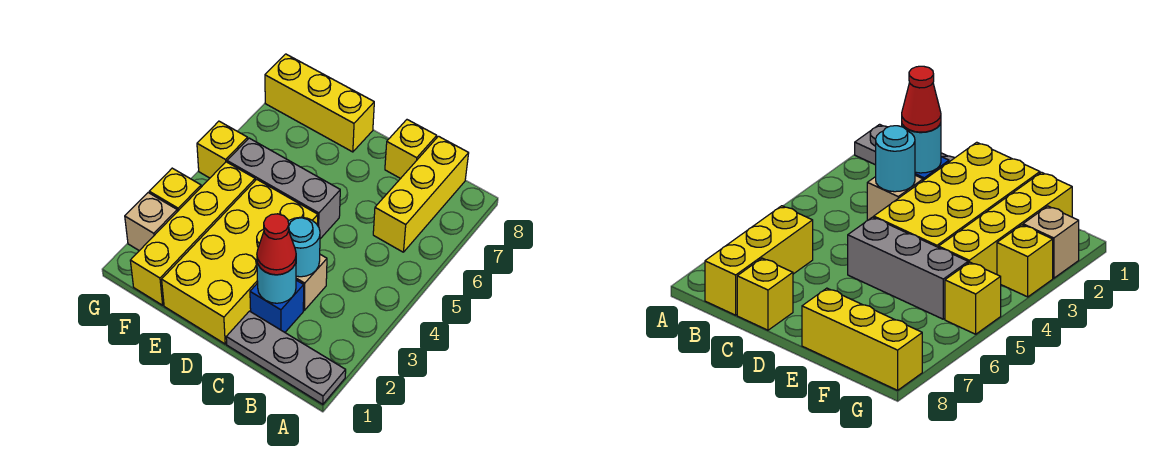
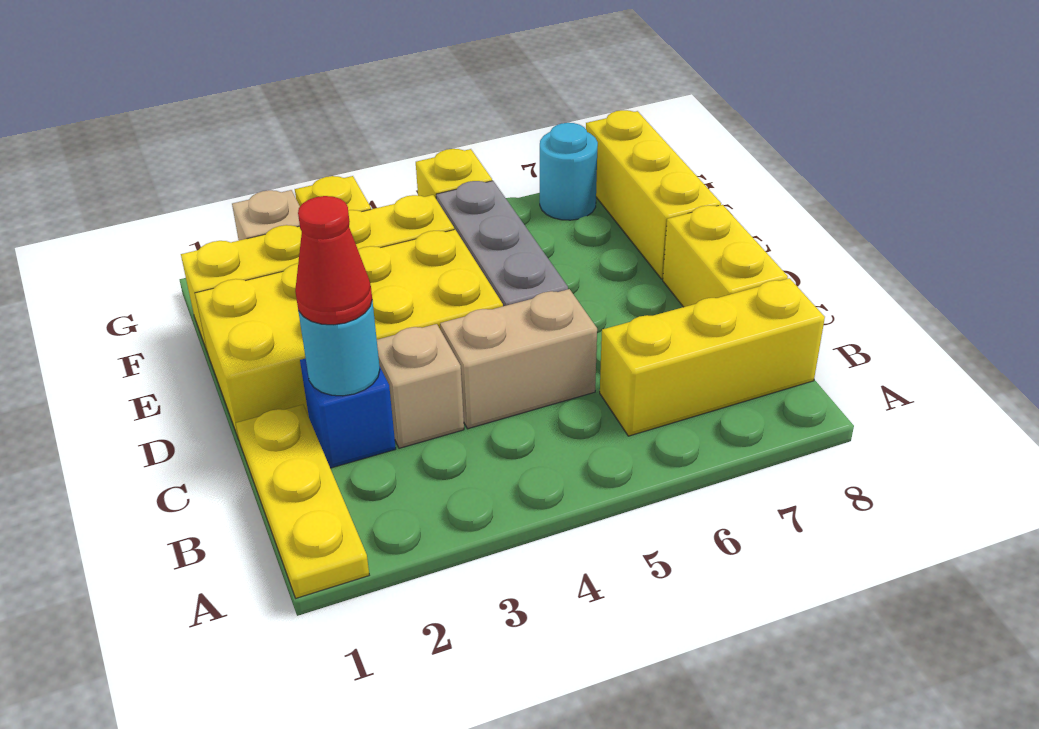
grey plate A1:C1 level 1 -> yellow plate A1:C1 level 1
cyan round brick C3 level 2 -> cyan round brick G7 level 1
none -> tan brick C4:C5 level 1
yellow brick C8 level 1 -> yellow brick C8:D8 level 1

